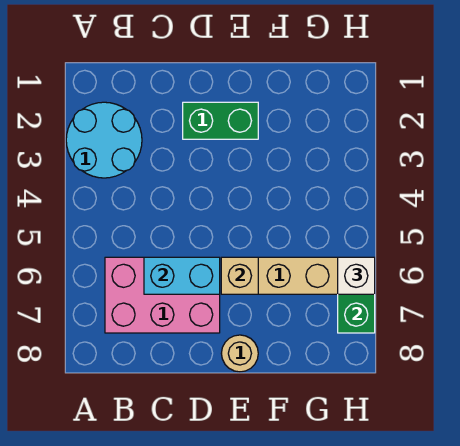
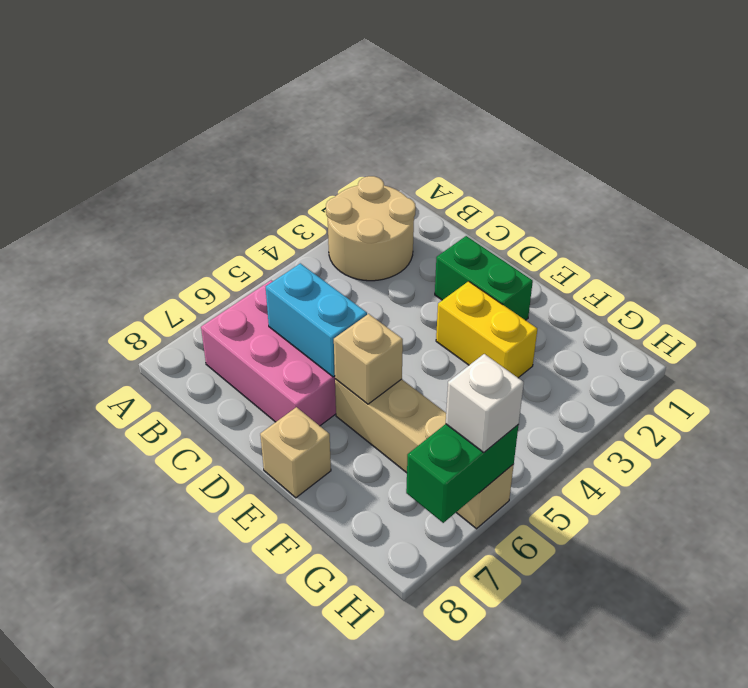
cyan round brick A2:B3 level 1 -> tan round brick A2:B3 level 1
none -> yellow brick E3:F3 level 1
tan round brick E8 level 1 -> tan brick E8 level 1

